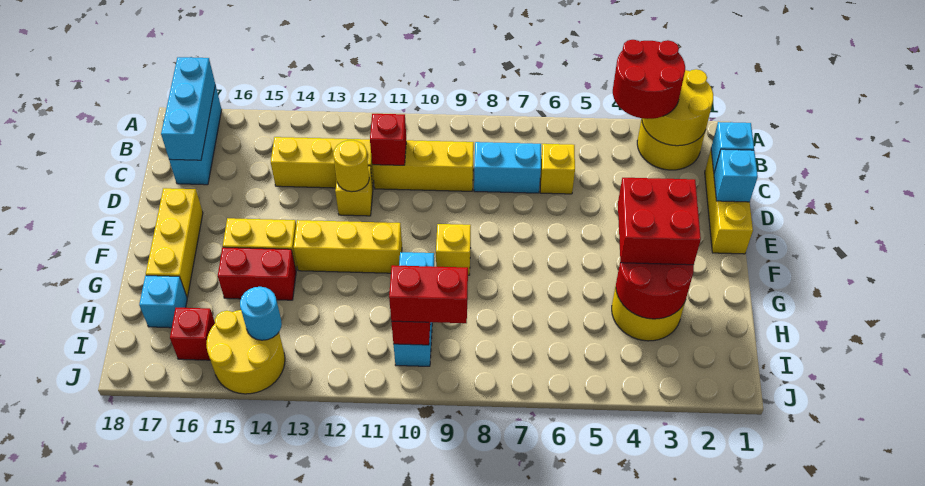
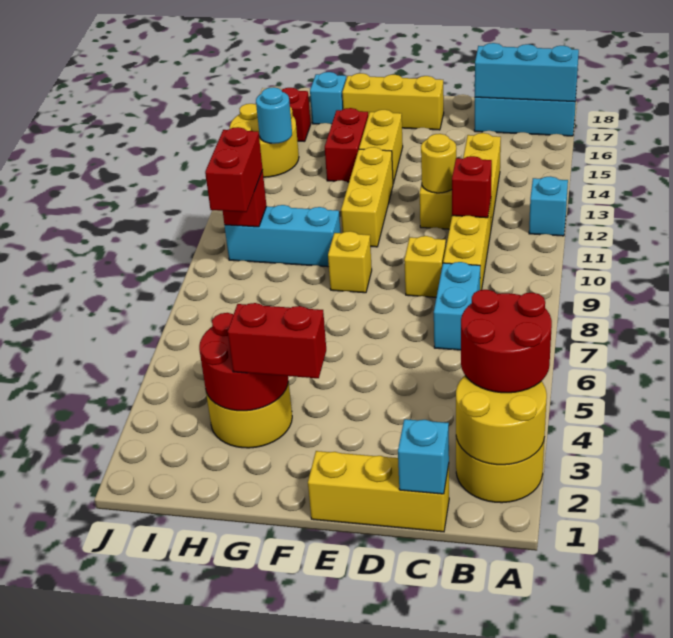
yellow brick C6 level 1 -> yellow brick D9 level 1
cyan brick D1 level 2 -> cyan brick A12 level 1
red brick F3:G4 level 3 -> red brick F3:G3 level 3

